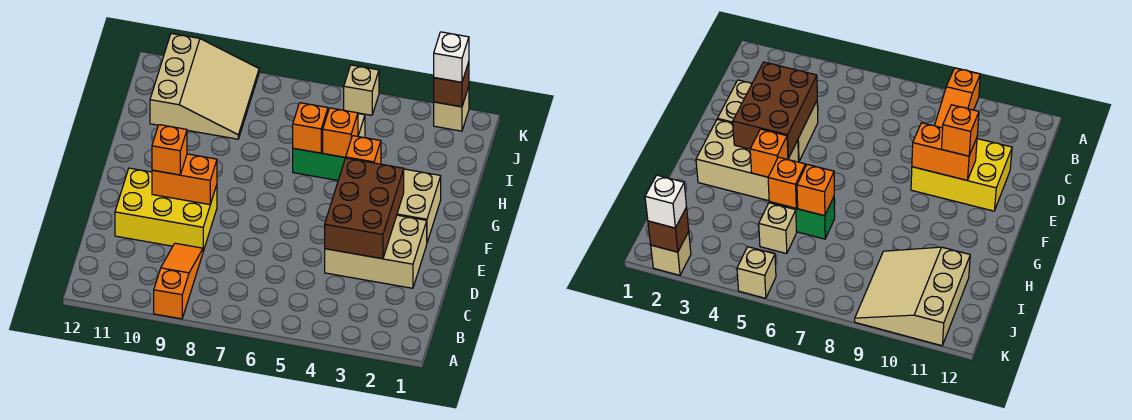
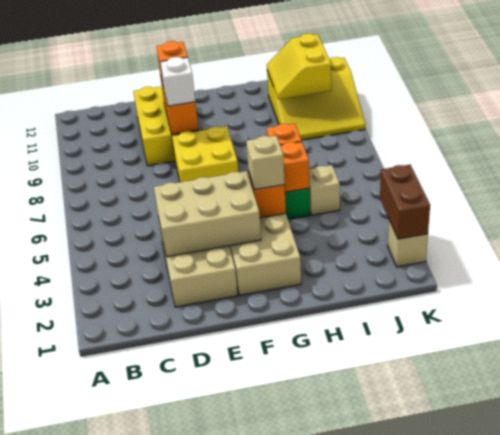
orange slope A9:C9 level 1 top A -> none
brown brick D3:F4 level 2 -> tan brick D3:F4 level 2
none -> yellow brick E7:F8 level 1
tan slope I9:K11 level 1 top 11 -> yellow slope I9:K11 level 1 top 11
none -> yellow slope I10:J11 level 2 top J
brown brick K2 level 2 -> brown brick K2:K3 level 2
white brick K2 level 3 -> white brick E9 level 3
tan brick K5 level 1 -> tan brick G4 level 3

